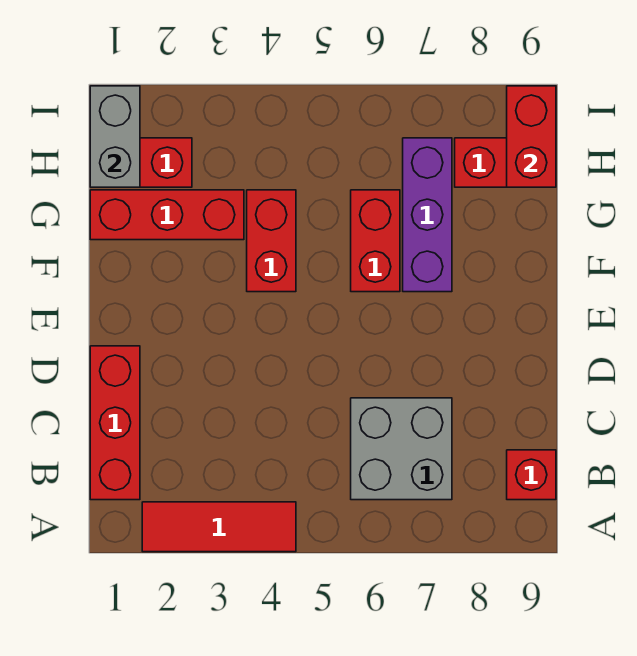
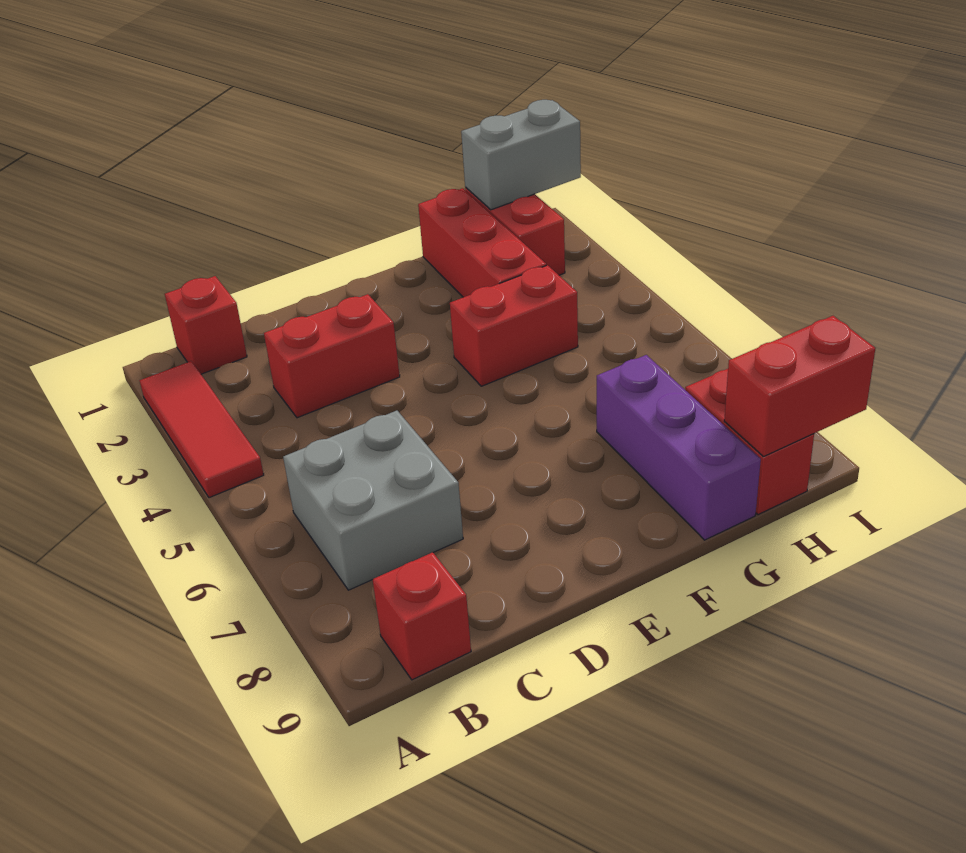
red brick B1:D1 level 1 -> red brick B1 level 1
red brick F6:G6 level 1 -> red brick C3:D3 level 1
purple brick F7:H7 level 1 -> purple brick G7:G9 level 1

